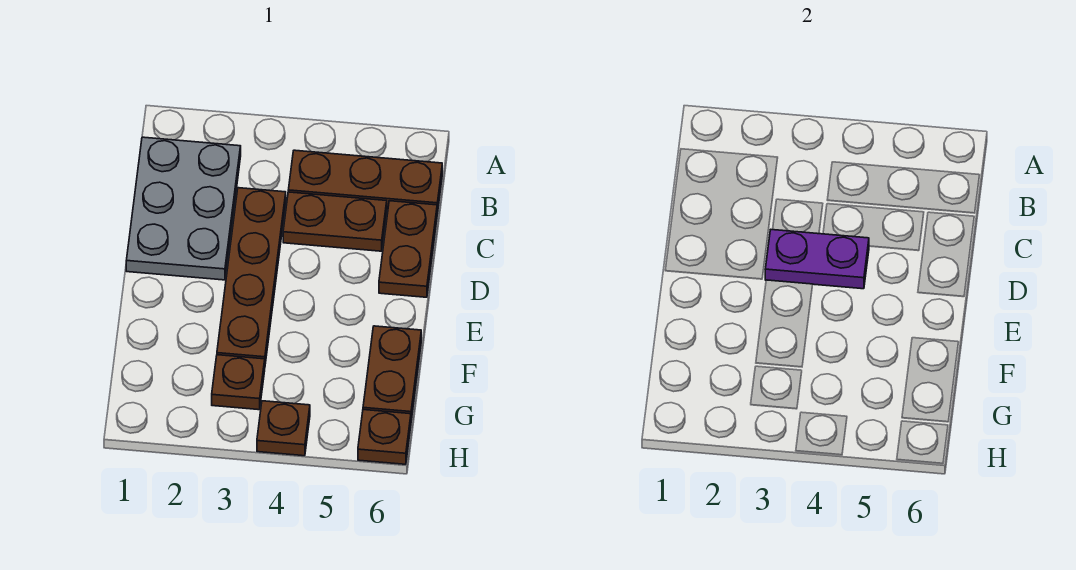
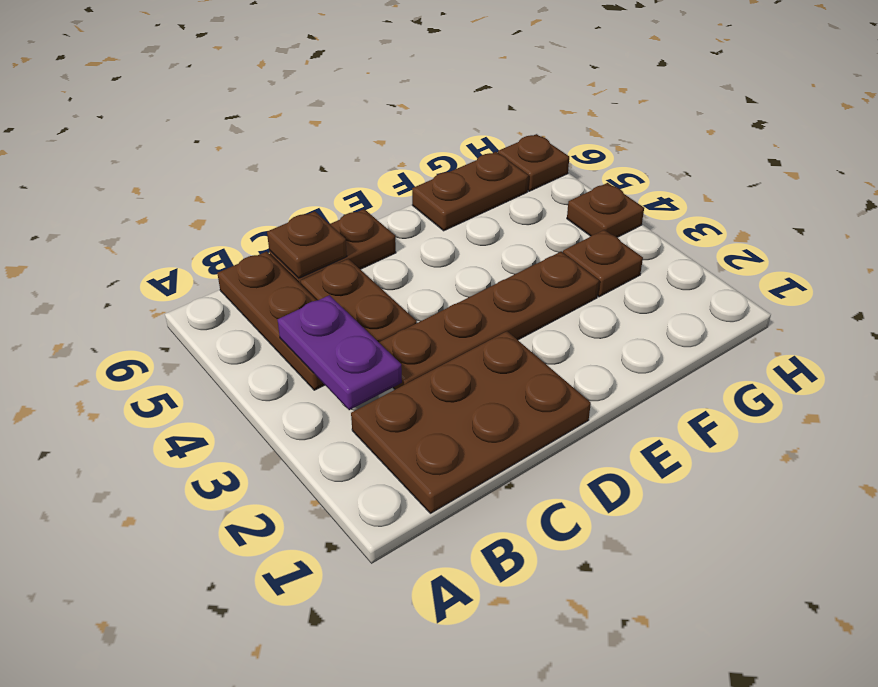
grey plate B1:D2 level 1 -> brown plate B1:D2 level 1
none -> brown plate C6 level 2
purple plate D3:D4 level 2 -> purple plate B3:B4 level 2

